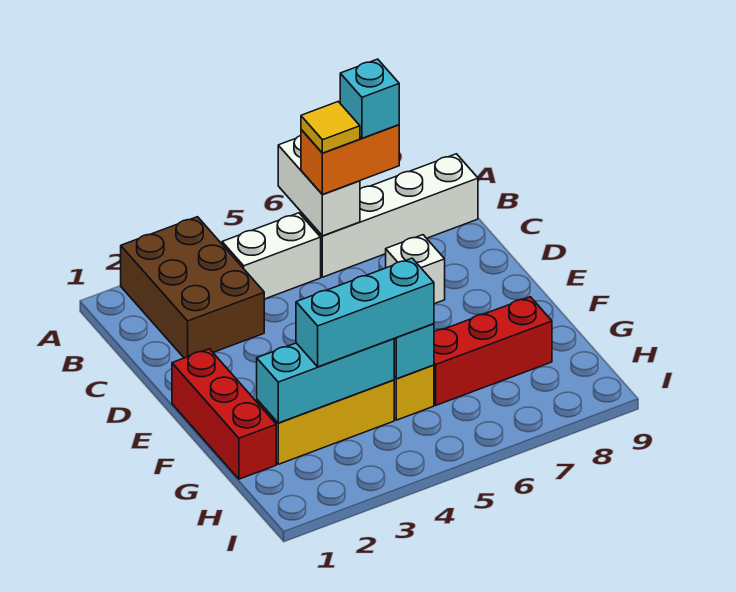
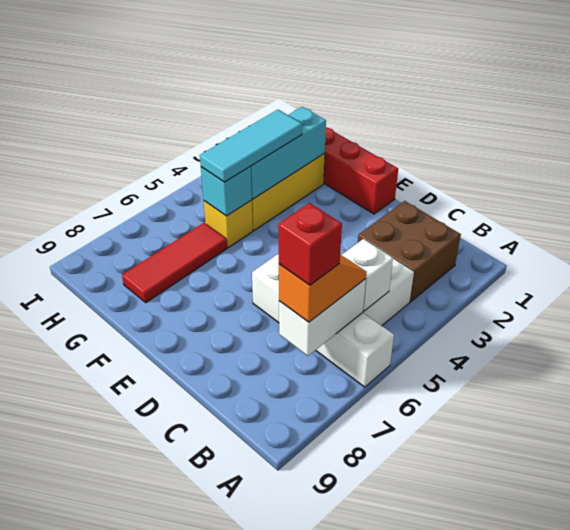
brown brick A2:C3 level 1 -> brown brick B2:C3 level 1
white brick A6:B6 level 2 -> white brick B6:B7 level 2
white brick B6:B9 level 1 -> white brick A6:D6 level 1
orange brick B6:B7 level 3 -> orange slope B6:B7 level 3 top 7
yellow tile B6 level 4 -> none
cyan brick B7 level 4 -> red brick B7 level 4
white brick D7 level 1 -> white brick B5 level 2
cyan brick G3:G5 level 3 -> cyan tile G3:G5 level 3
red brick G6:G8 level 1 -> red tile G6:G8 level 1

